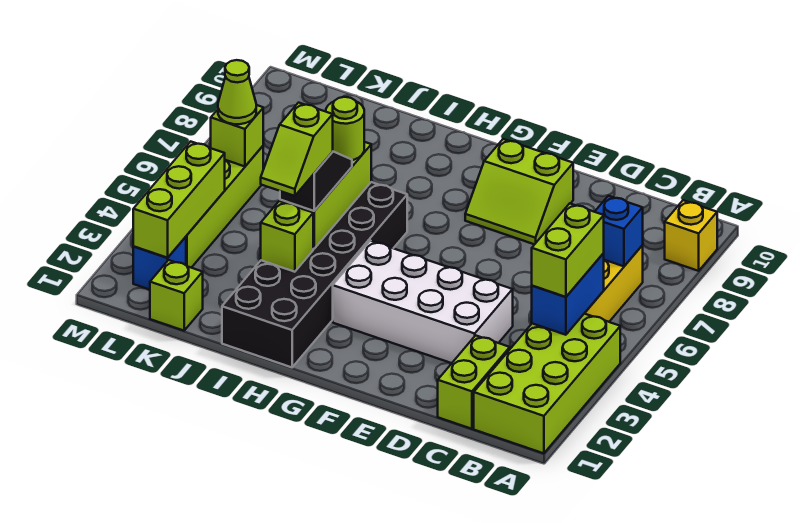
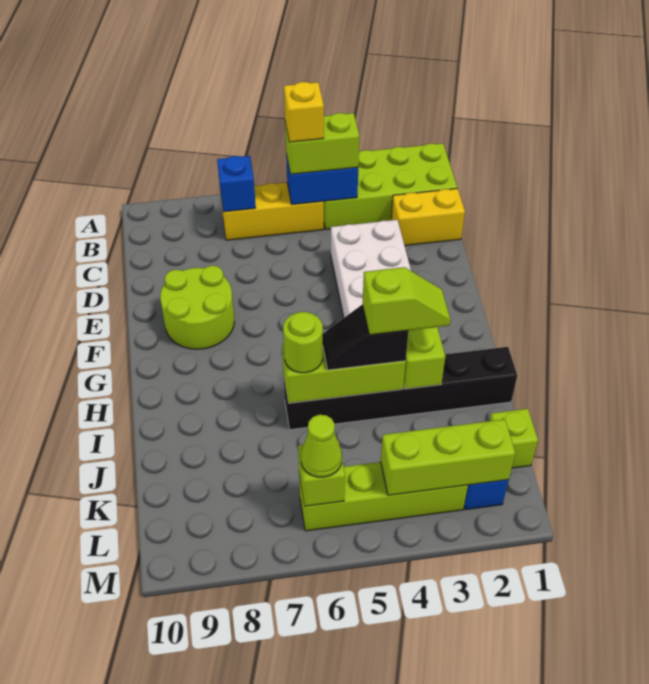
yellow brick A9 level 1 -> yellow brick B5 level 4
lime brick C1:C2 level 1 -> yellow brick C1:C2 level 1
lime slope E8:F9 level 1 top 9 -> lime round brick E8:F9 level 1
black brick H1:I6 level 1 -> black brick I1:I6 level 1

